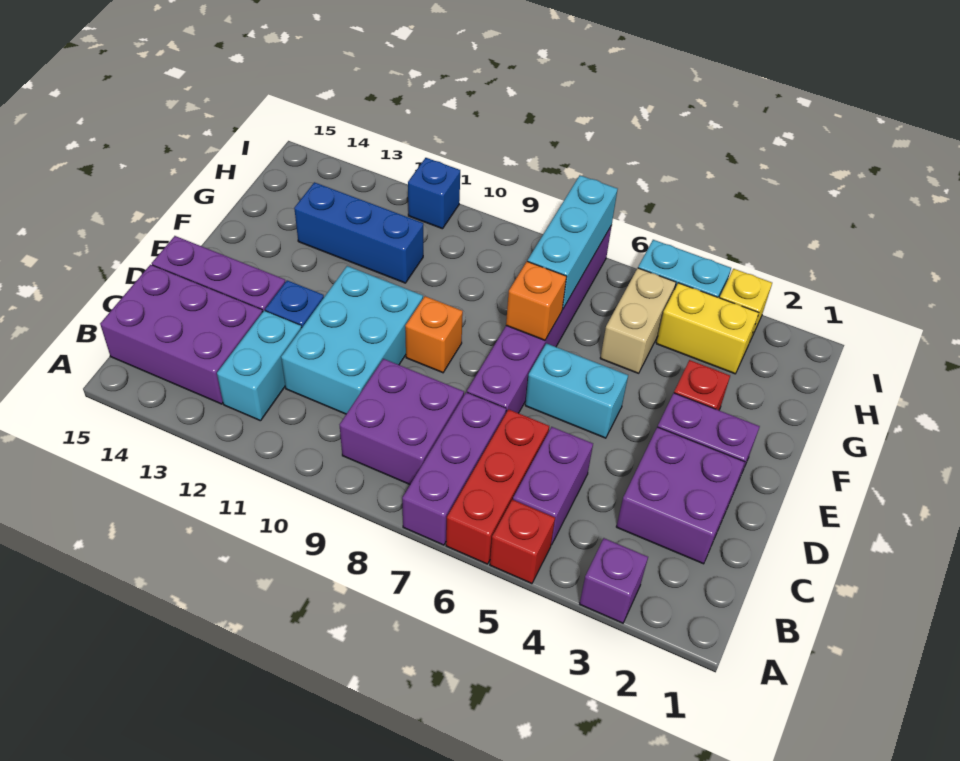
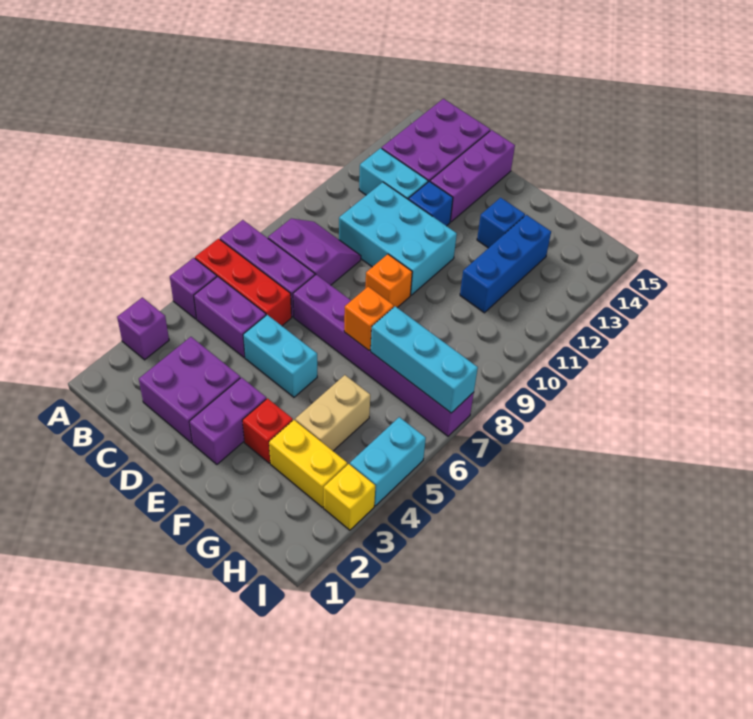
red brick A5 level 1 -> purple brick A5 level 1
purple brick B8:C9 level 1 -> purple slope B8:C9 level 1 top 8
cyan brick E5:E6 level 1 -> cyan brick D5:E5 level 1
tan brick G5:H5 level 1 -> tan brick G4:G5 level 1
yellow brick H3:H4 level 1 -> yellow brick G3:H3 level 1
blue brick I11 level 1 -> blue brick F13 level 1

